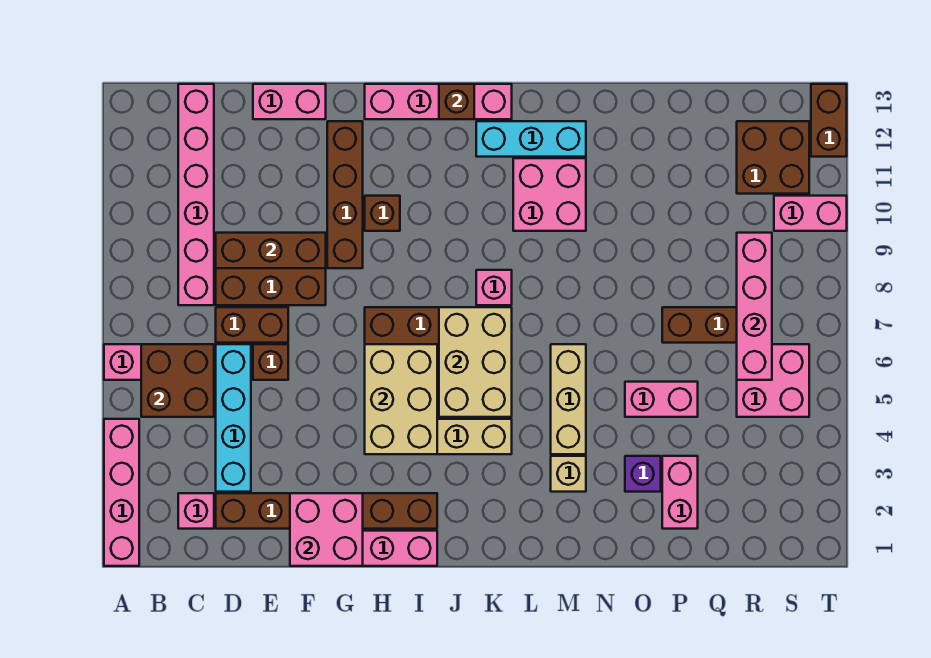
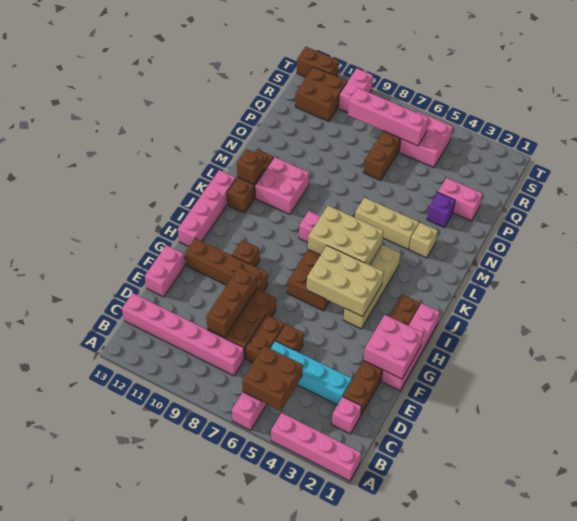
brown brick J13 level 2 -> brown brick L12 level 2
cyan brick K12:M12 level 1 -> brown brick K12:M12 level 1
pink brick O5:P5 level 1 -> none

